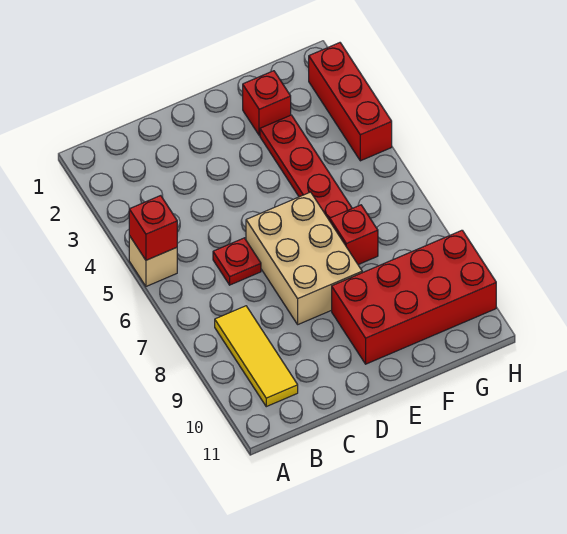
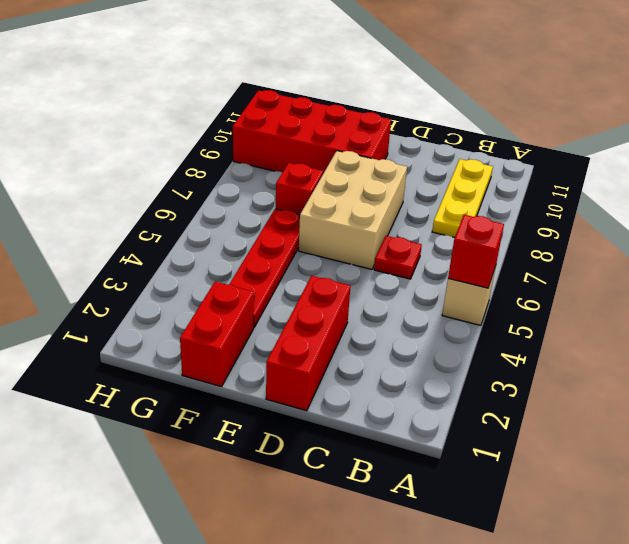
yellow tile B8:B10 level 1 -> yellow plate B8:B10 level 1
red brick F2 level 1 -> red brick F1:F2 level 1
red brick H2:H4 level 1 -> red brick D1:D3 level 1

